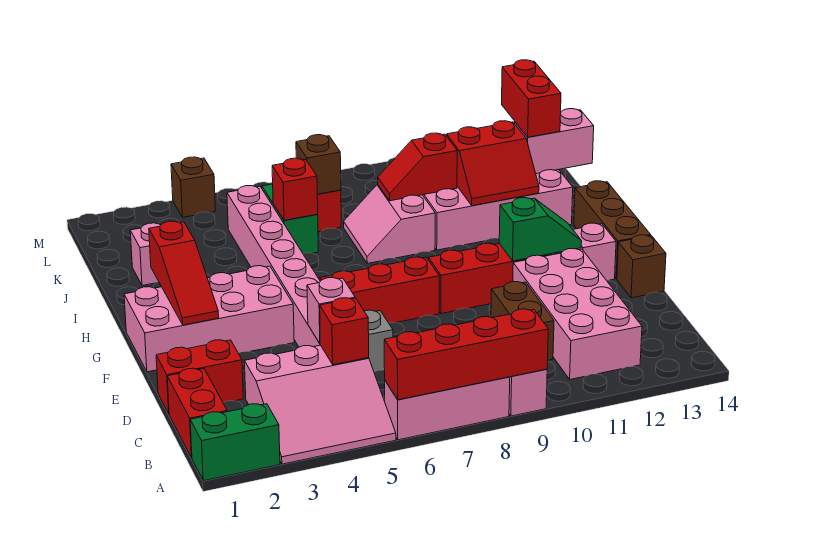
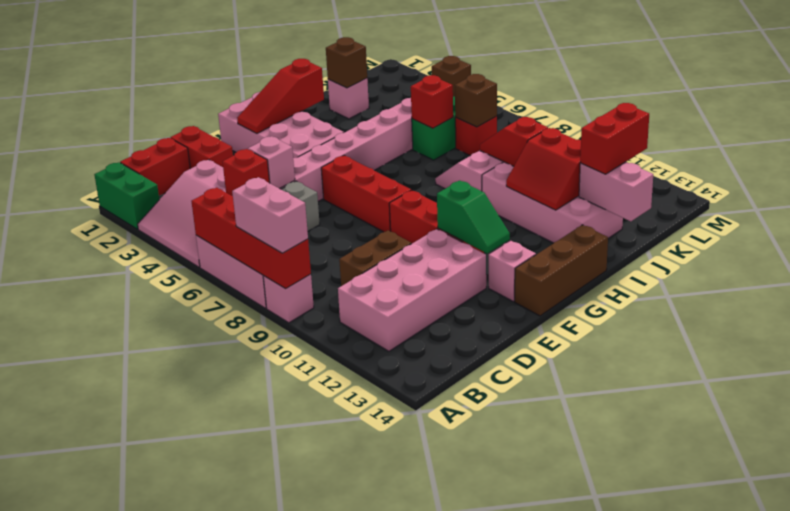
none -> pink brick A8:A9 level 3
brown brick E14 level 1 -> brown brick J2 level 2

